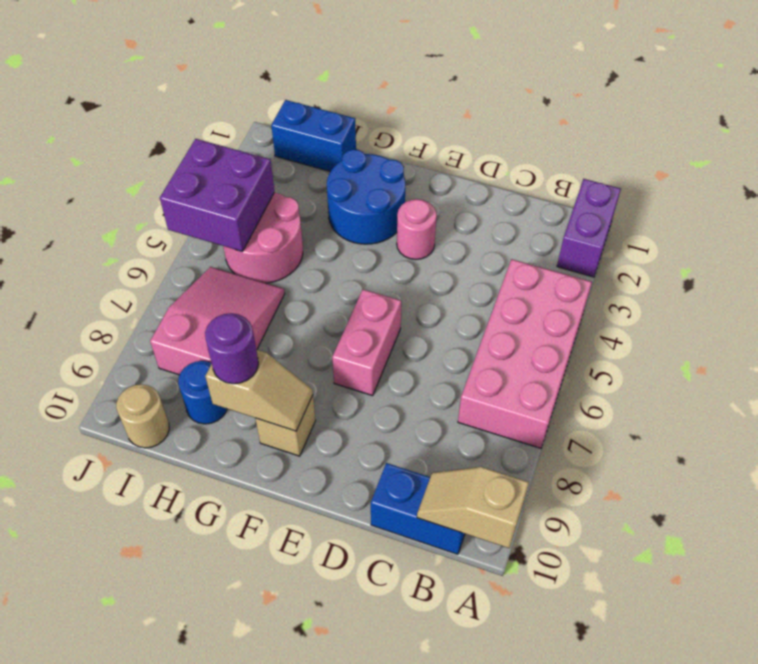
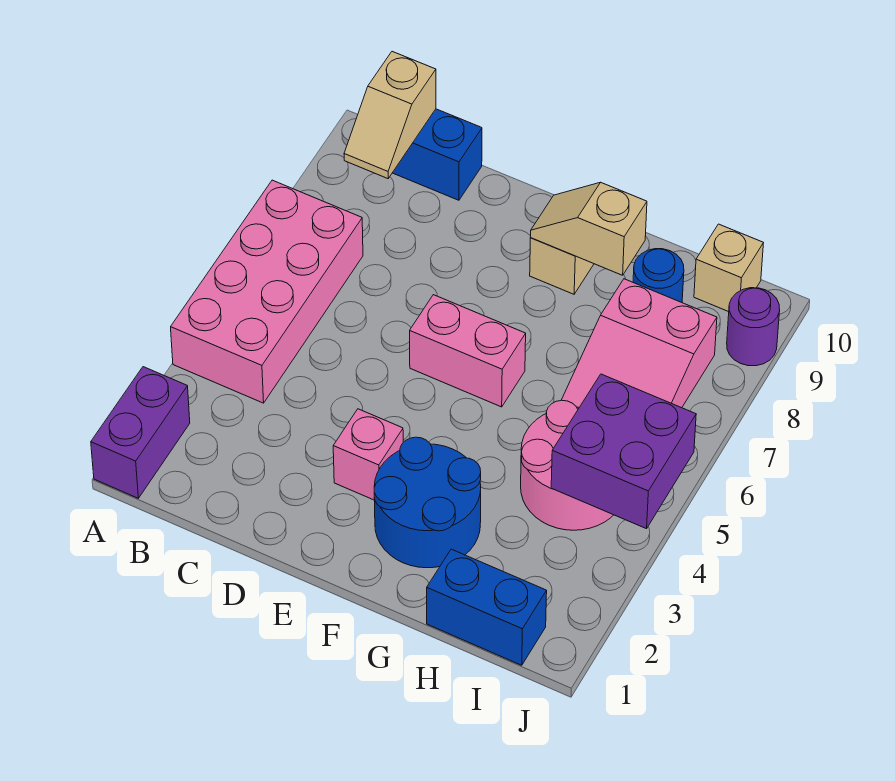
tan slope A10:B10 level 2 top A -> tan slope B9:B10 level 2 top 10
pink round brick E3 level 1 -> pink brick E3 level 1
pink brick E6:E7 level 1 -> pink brick E6:F6 level 1
purple round brick G9 level 3 -> purple round brick J9 level 1
tan round brick I10 level 1 -> tan brick I10 level 1

